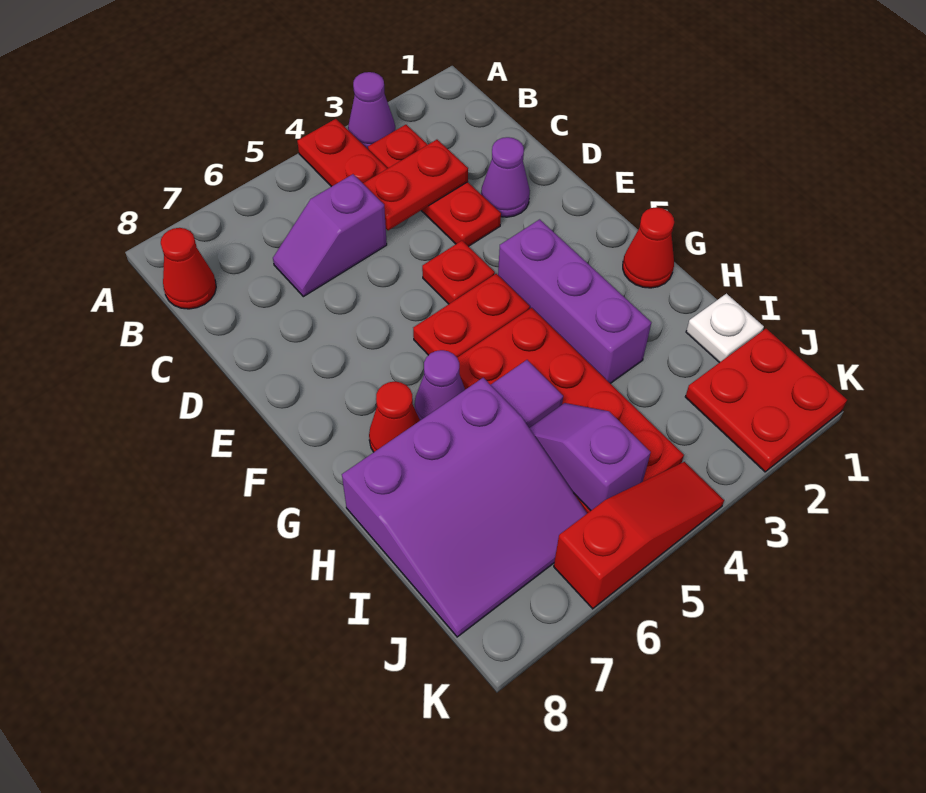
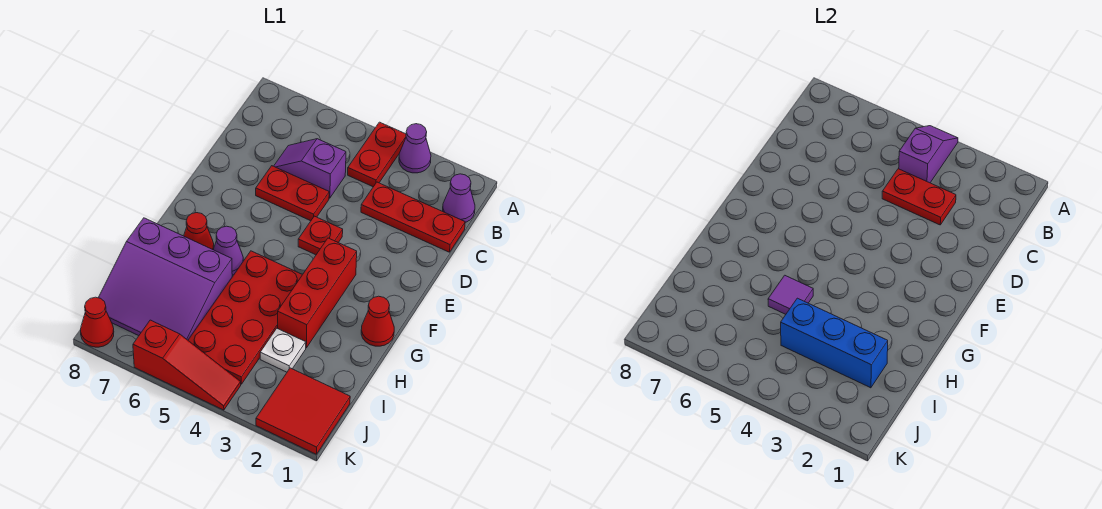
red plate B3:D3 level 1 -> red plate C1:C3 level 1
red cone B8 level 1 -> red cone K8 level 1
purple cone D2 level 1 -> purple cone B1 level 1
purple brick F3:H3 level 1 -> red brick F3:H3 level 1
red plate F4:F5 level 1 -> red plate D5:D6 level 1
white plate I1 level 1 -> white plate I3 level 1
none -> blue brick I2:I4 level 2
purple slope I5:J5 level 2 top J -> purple slope A4:B4 level 2 top B
red plate J1:K2 level 1 -> red tile J1:K2 level 1

